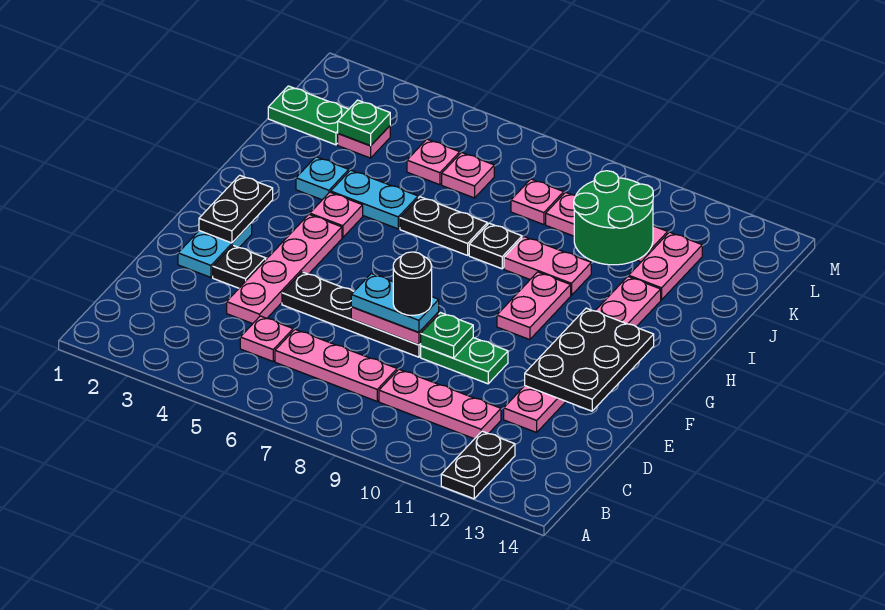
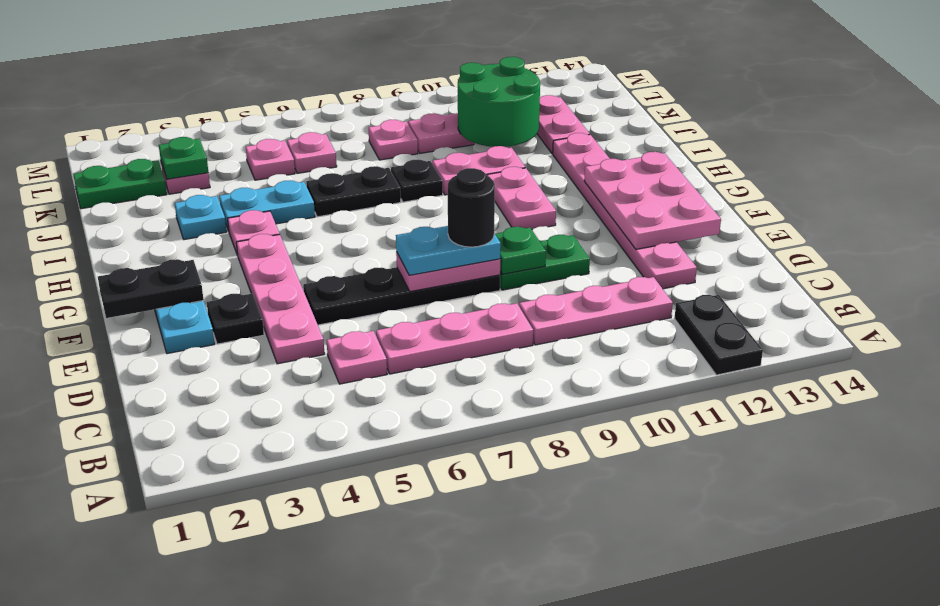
black plate E12:G13 level 2 -> pink plate E12:G13 level 2
black plate F2:G2 level 2 -> black plate F1:F2 level 2

